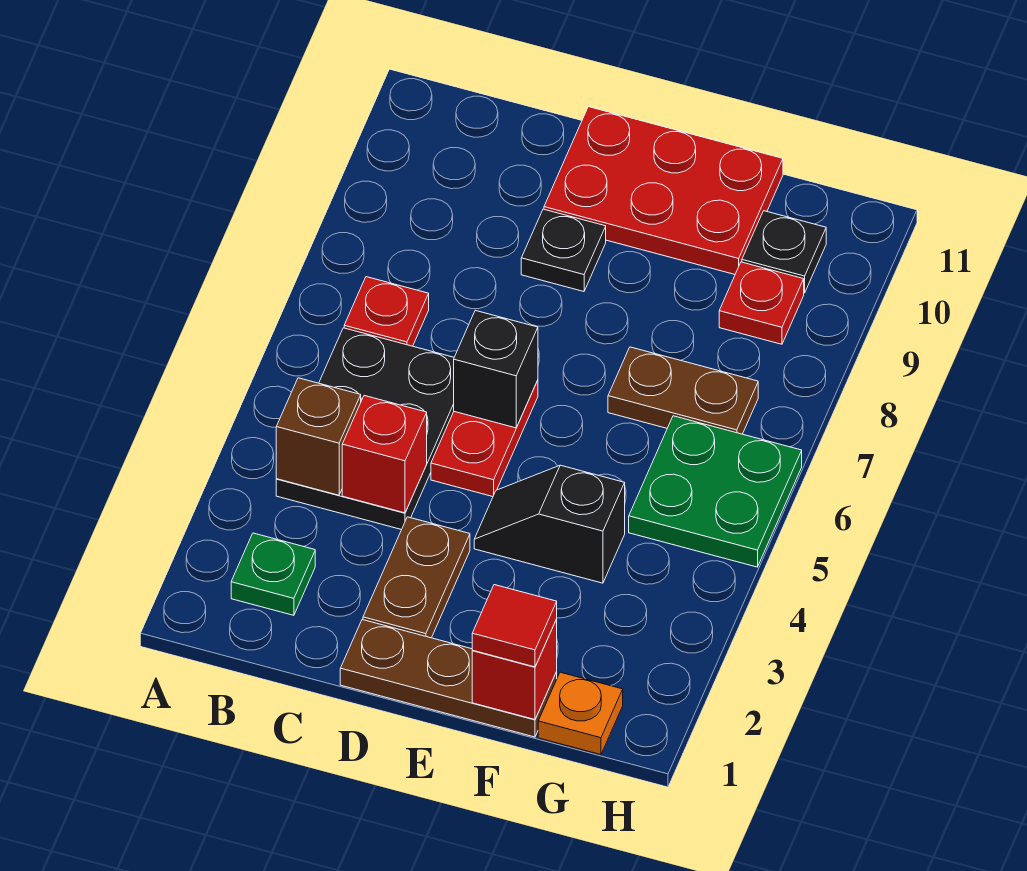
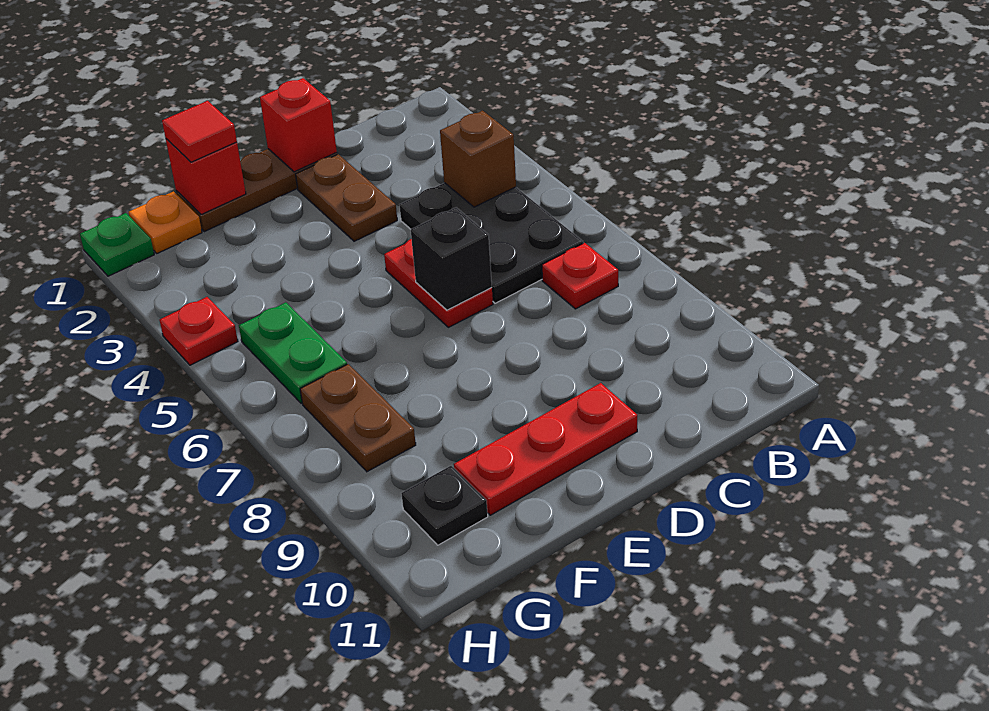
green plate B2 level 1 -> green plate H1 level 1
red brick C4 level 2 -> red brick D1 level 2
black plate D9 level 1 -> none
red plate D10:F11 level 1 -> red plate D10:F10 level 1
black slope E4:F4 level 1 top F -> none
brown plate F7:G7 level 1 -> brown plate G7:G8 level 1
green plate G5:H6 level 1 -> green plate G5:G6 level 1
red plate G9 level 1 -> red plate H4 level 1

